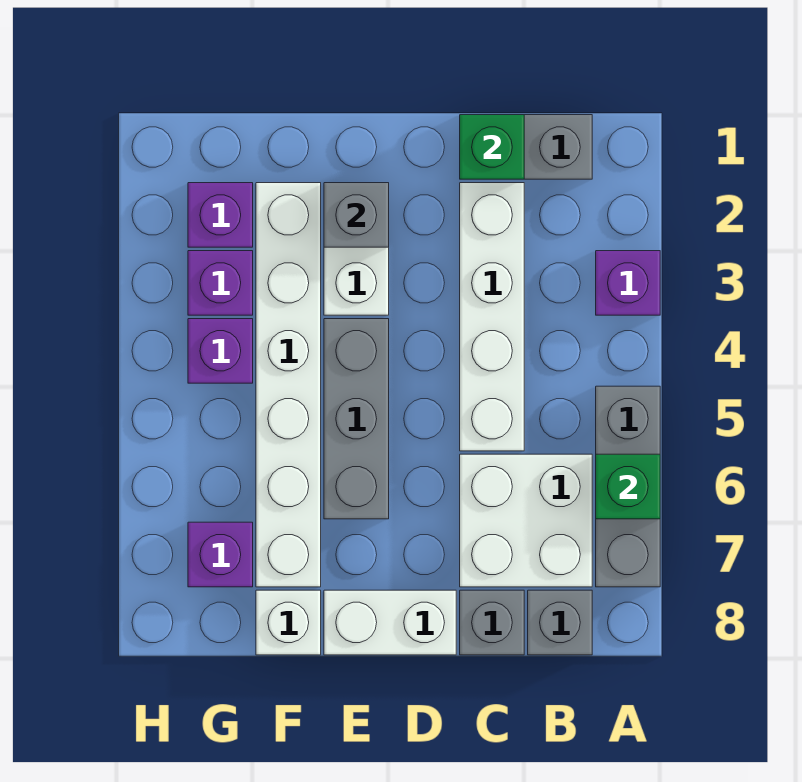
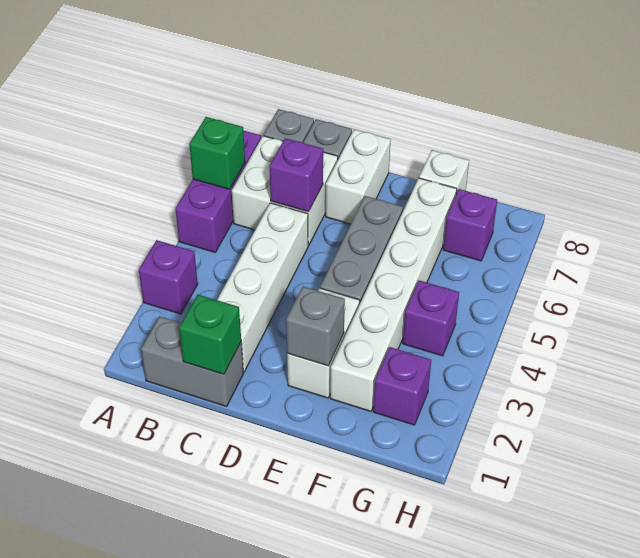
grey brick A5:A7 level 1 -> purple brick A5:A7 level 1
white brick D8:E8 level 1 -> white brick D7:D8 level 1
purple brick G3 level 1 -> purple brick C6 level 2

